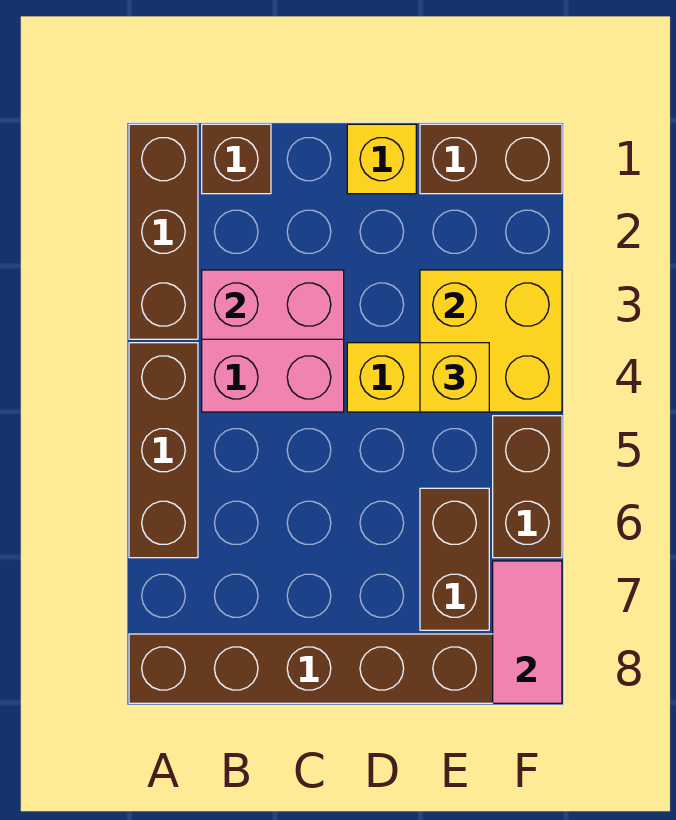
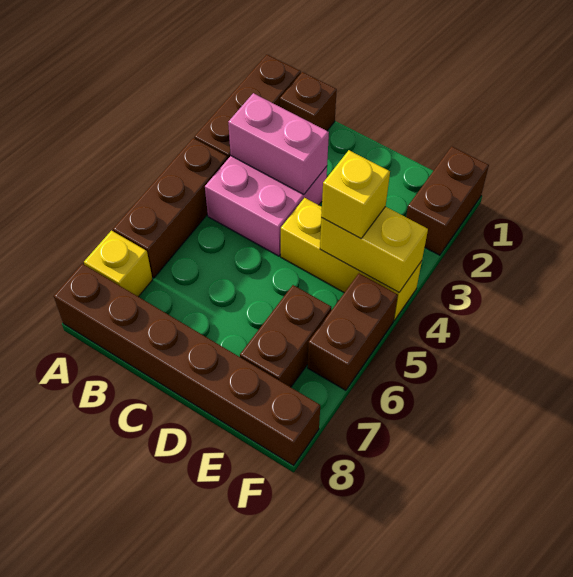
yellow brick D1 level 1 -> yellow brick A7 level 1
brown brick E1:F1 level 1 -> brown brick F1:F2 level 1
yellow brick E3:F4 level 2 -> yellow brick E4:F4 level 2
pink tile F7:F8 level 2 -> none

